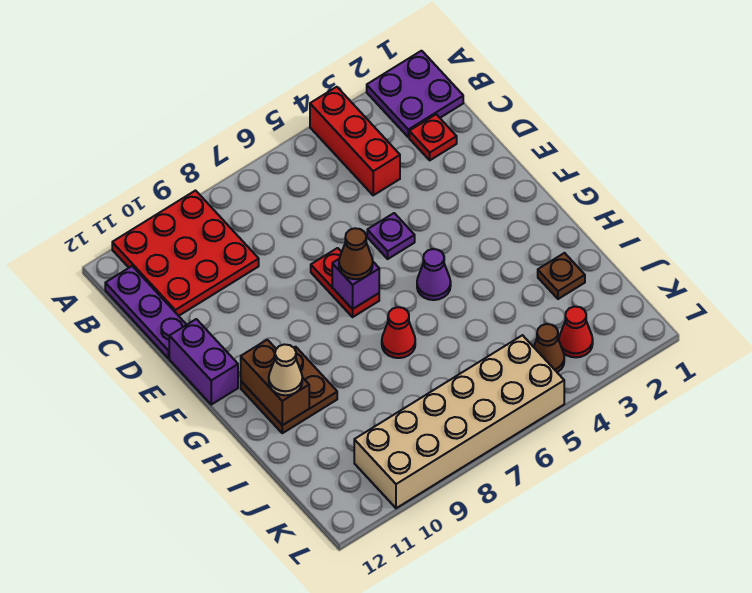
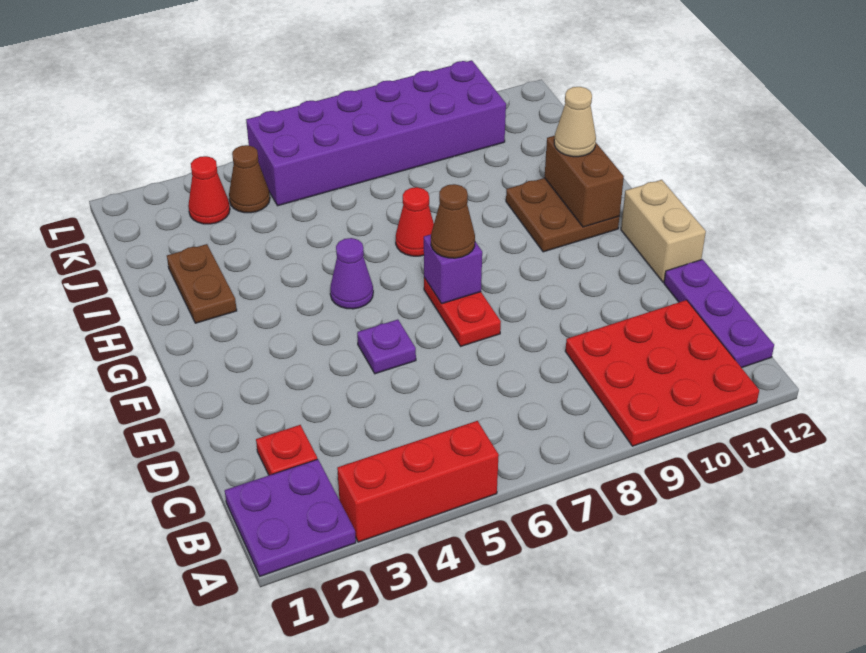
red brick A4:C4 level 1 -> red brick A3:A5 level 1
purple brick E12:F12 level 1 -> tan brick E12:F12 level 1
brown plate I2 level 1 -> brown plate H2:I2 level 1
tan brick K5:L10 level 1 -> purple brick K5:L10 level 1

